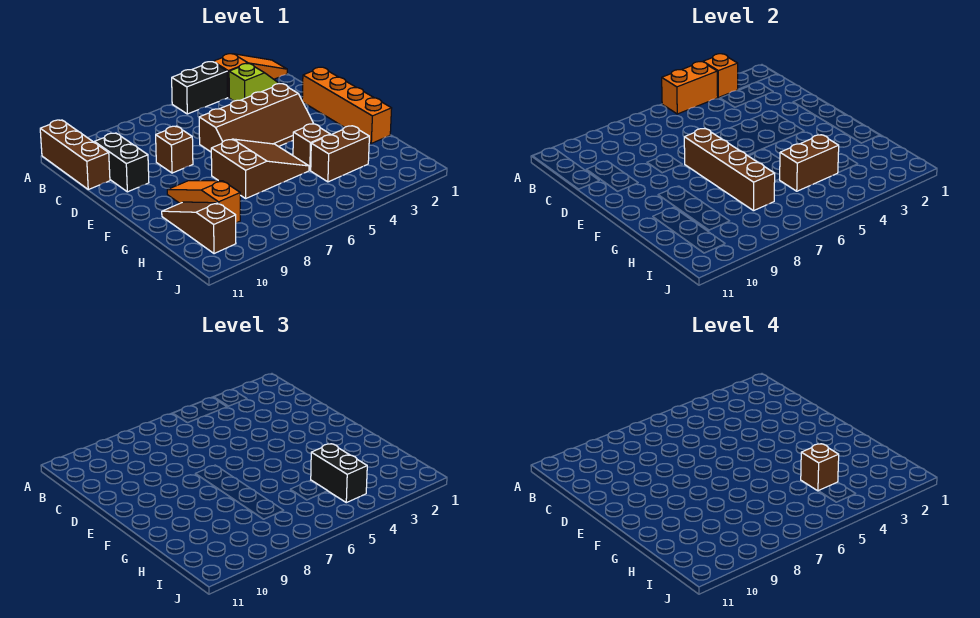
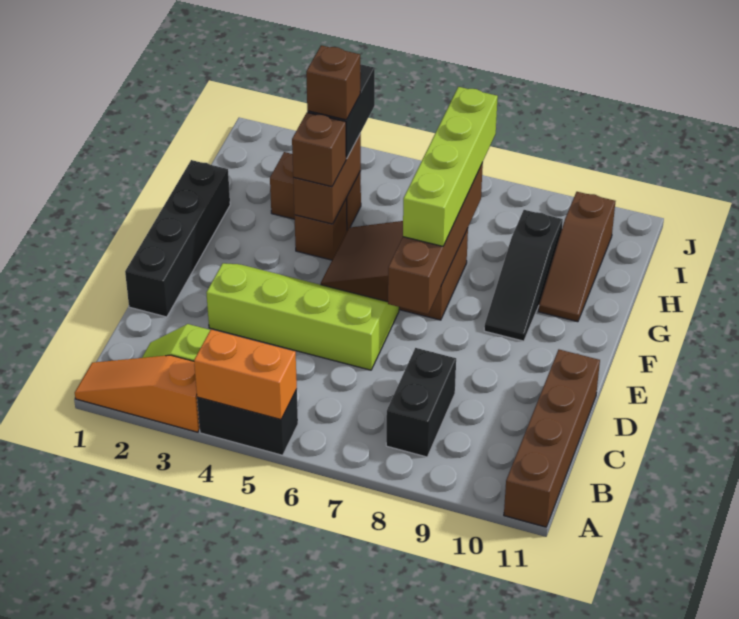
orange brick A3 level 2 -> none
brown brick A11:C11 level 1 -> brown brick A11:D11 level 1
black brick C10:D10 level 1 -> black brick B8:C8 level 1
orange brick D1:G1 level 1 -> black brick D1:G1 level 1
brown slope D3:E6 level 1 top D -> lime slope D3:E6 level 1 top D
brown brick D8 level 1 -> brown brick G4 level 3
none -> lime brick F7:I7 level 3
orange slope F9:H9 level 1 top H -> black slope F9:H9 level 1 top H
brown brick H4:H5 level 2 -> brown brick G4:H4 level 2

